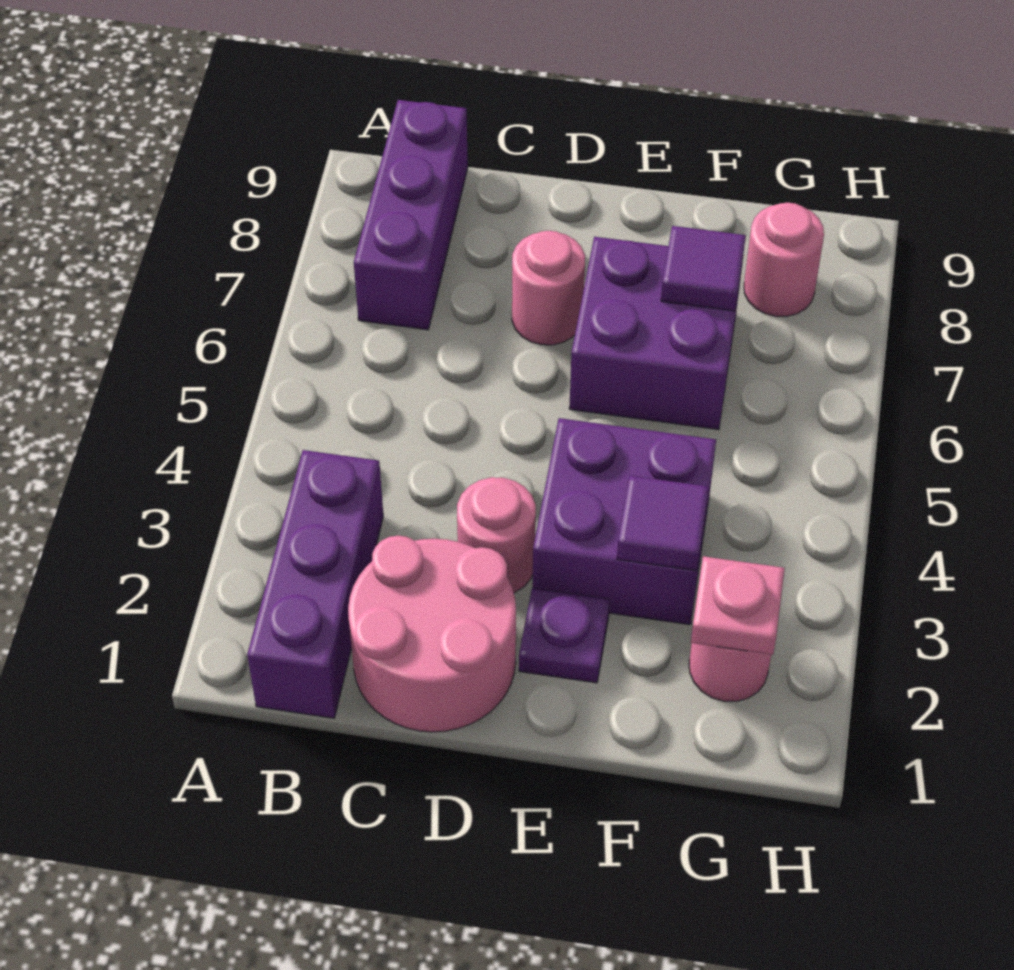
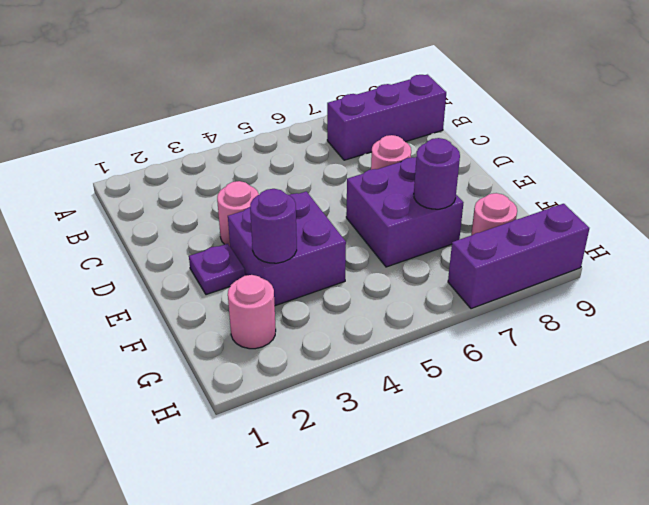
purple brick B1:B3 level 1 -> purple brick H7:H9 level 1
pink round brick C1:D2 level 1 -> none
purple tile F3 level 2 -> purple round brick F3 level 2
purple tile F7 level 2 -> purple round brick F7 level 2
pink plate G2 level 2 -> none

